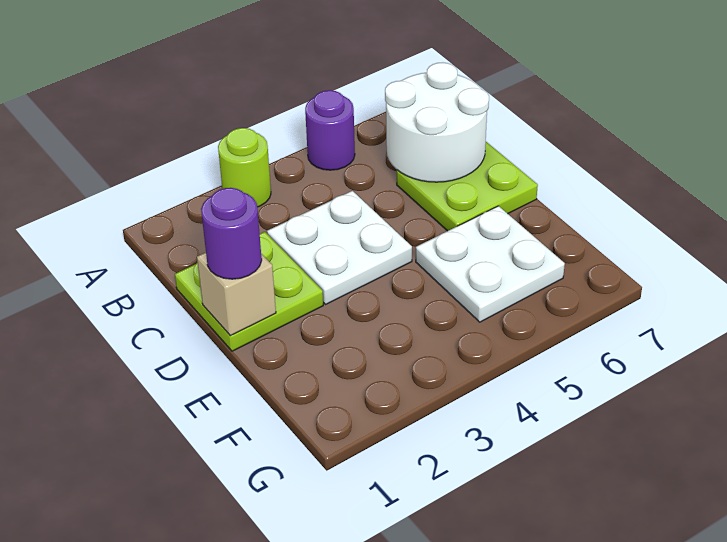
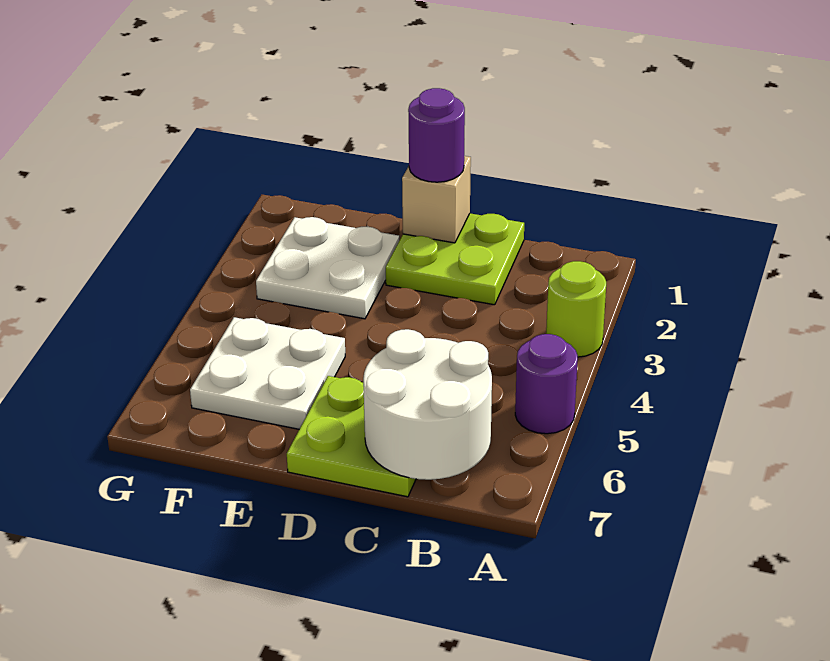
white plate C3:D4 level 1 -> white plate E2:F3 level 1

